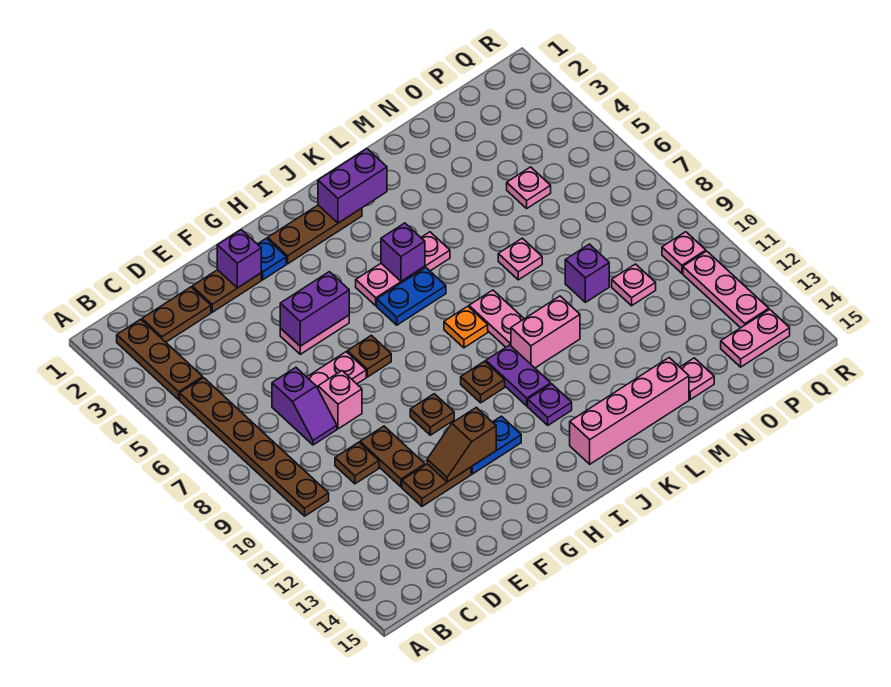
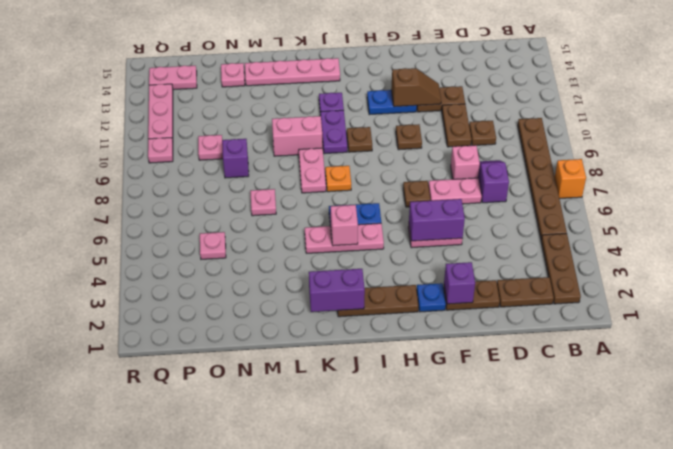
none -> orange brick A7 level 1
purple brick J5 level 2 -> pink brick J5 level 2
pink brick J14:M14 level 1 -> pink plate J14:M14 level 1

